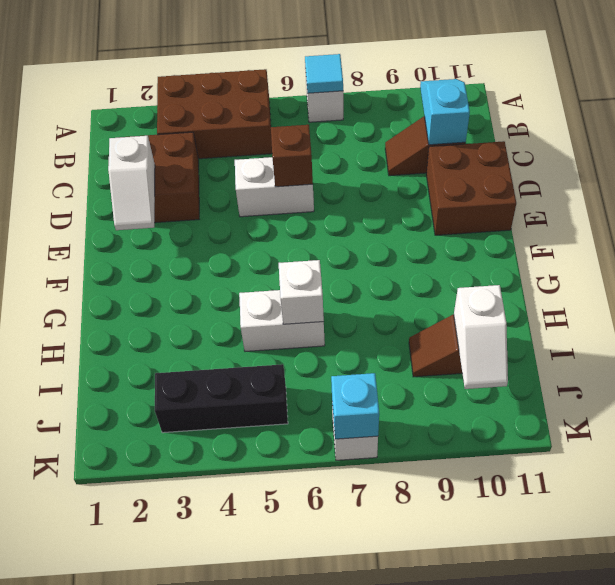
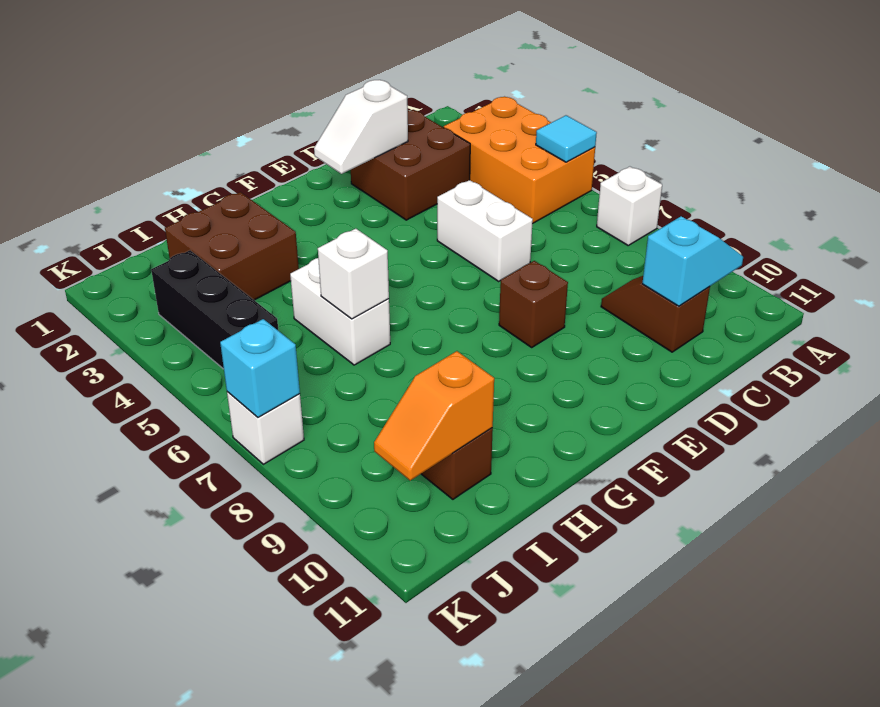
brown brick A3:B5 level 1 -> orange brick A3:B5 level 1
cyan tile A7 level 2 -> cyan tile A5 level 2
brown brick D6 level 2 -> brown brick E8 level 1
brown brick D10:E11 level 1 -> brown brick H2:I3 level 1
white slope I10:J10 level 2 top I -> orange slope I10:J10 level 2 top I

